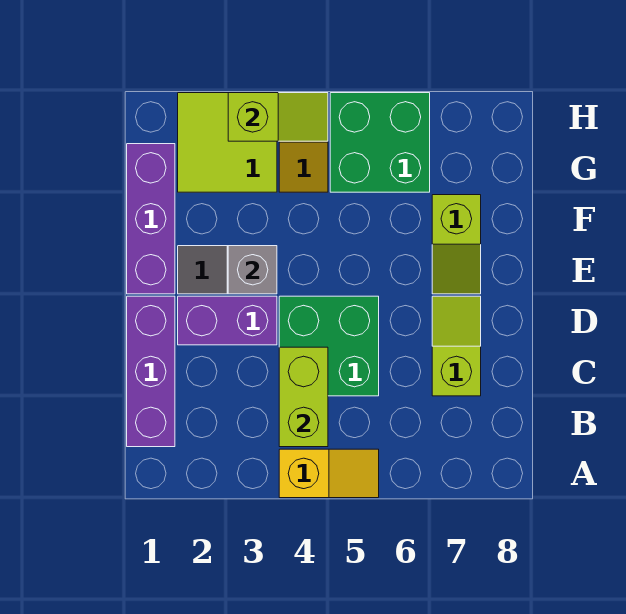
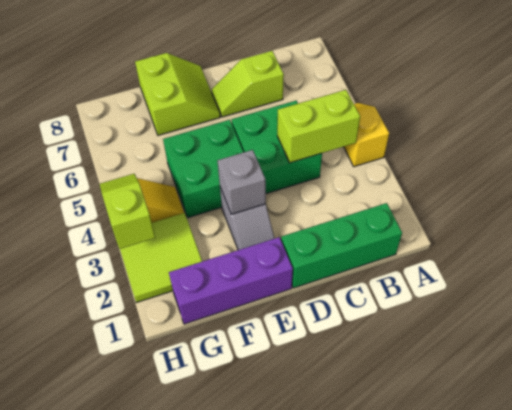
purple brick B1:D1 level 1 -> green brick B1:D1 level 1
purple brick D2:D3 level 1 -> none
lime slope E7:F7 level 1 top F -> lime slope E7:F8 level 1 top F
green brick G5:H6 level 1 -> green brick E4:F5 level 1

